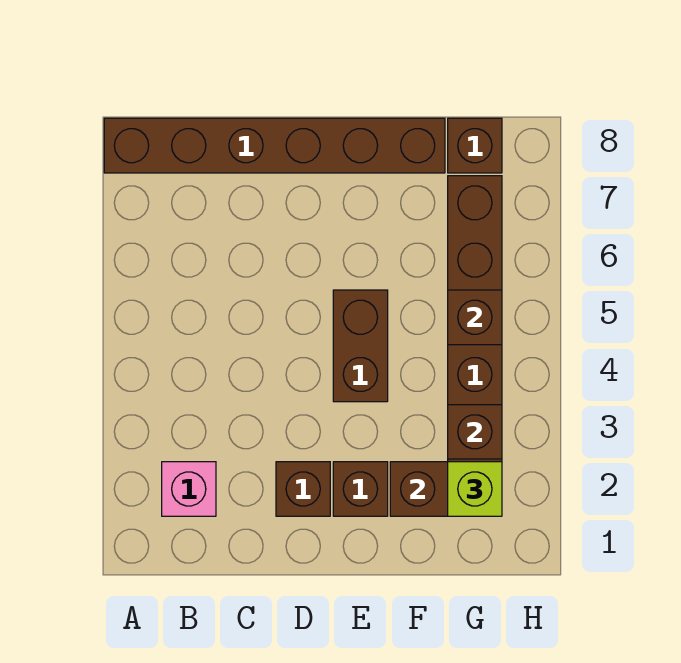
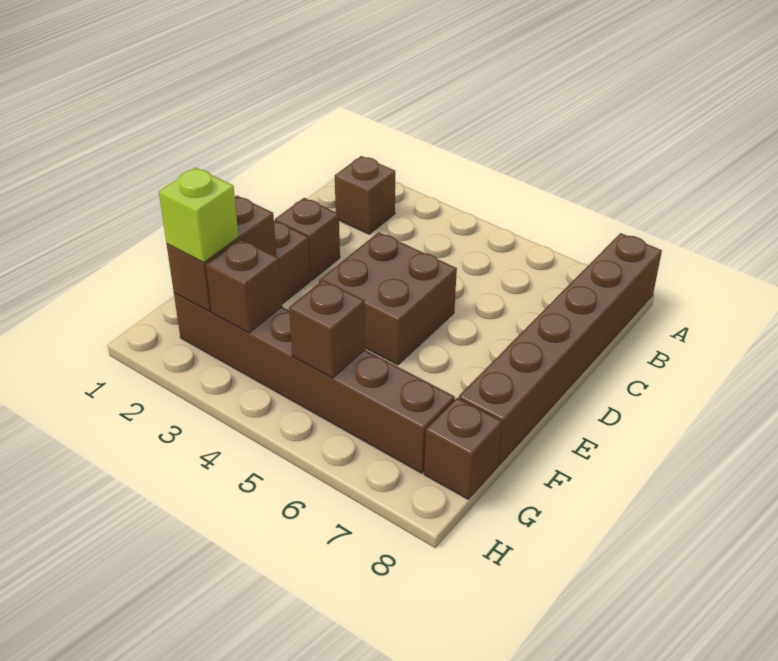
pink brick B2 level 1 -> brown brick B2 level 1
brown brick E4:E5 level 1 -> brown brick D4:E5 level 1

